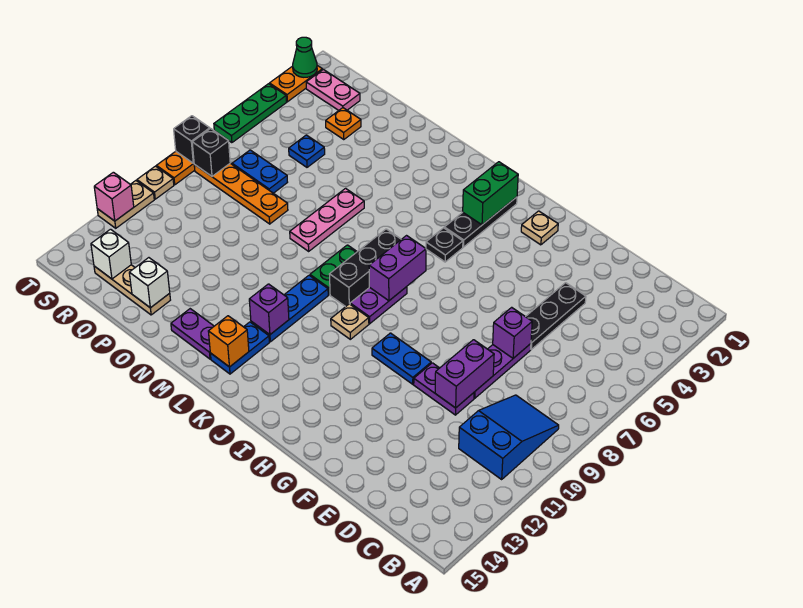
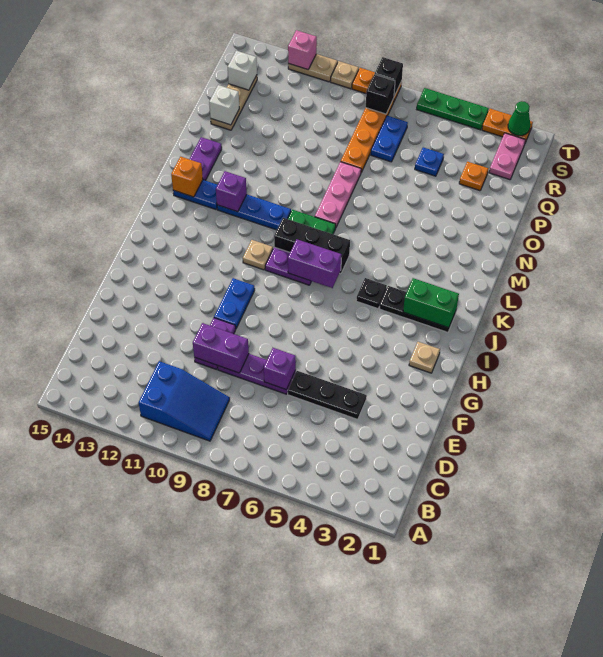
pink plate N6:N8 level 1 -> pink plate M8:O8 level 1

